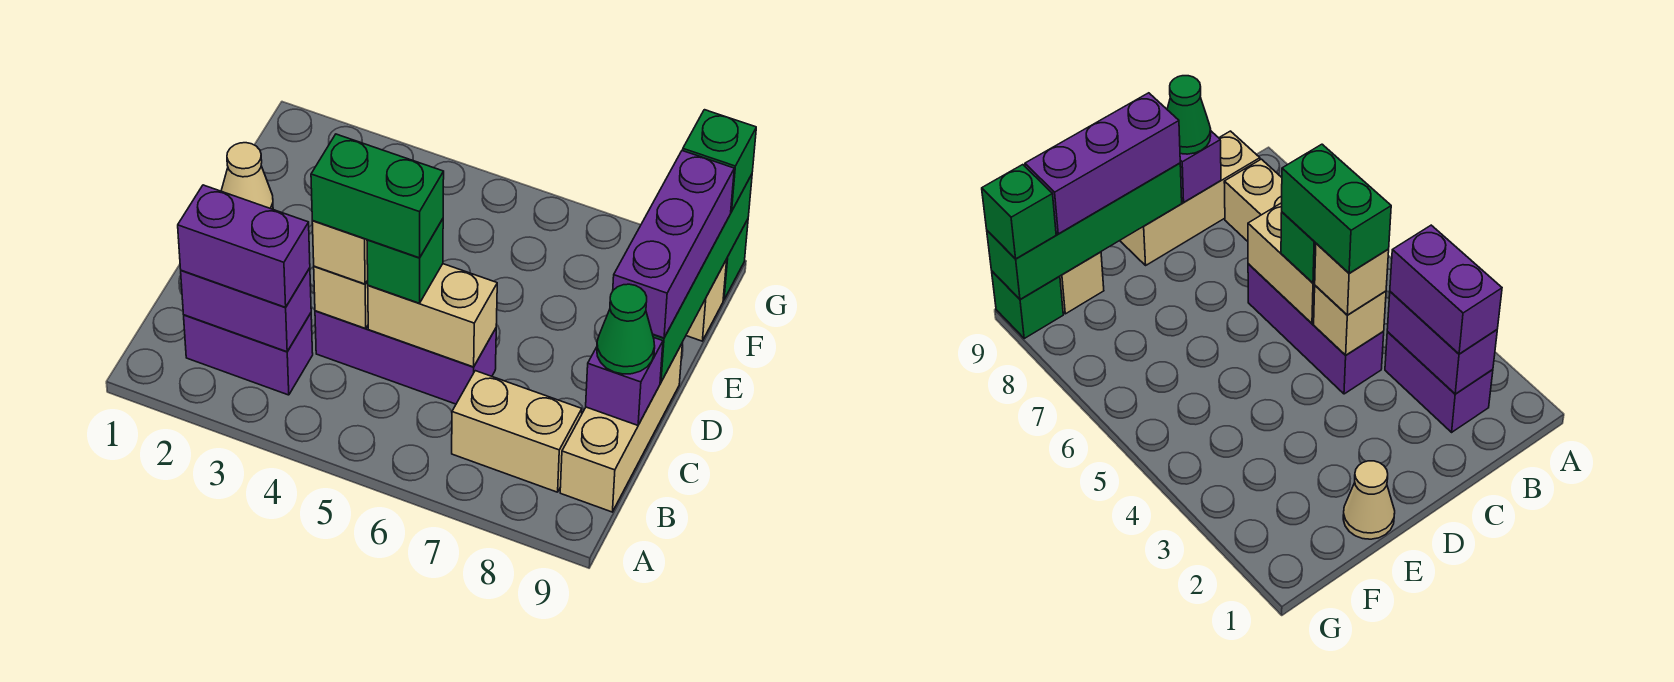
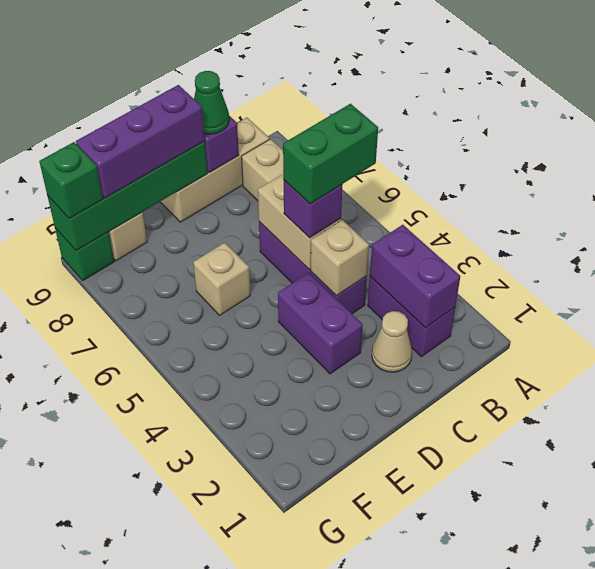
purple brick B2:B3 level 3 -> purple brick D3:D4 level 1
tan brick C4 level 3 -> tan brick E6 level 1
green brick C4:C5 level 4 -> green brick B5:C5 level 4
green brick C5 level 3 -> purple brick C5 level 3
tan cone E1 level 1 -> tan cone C2 level 1

